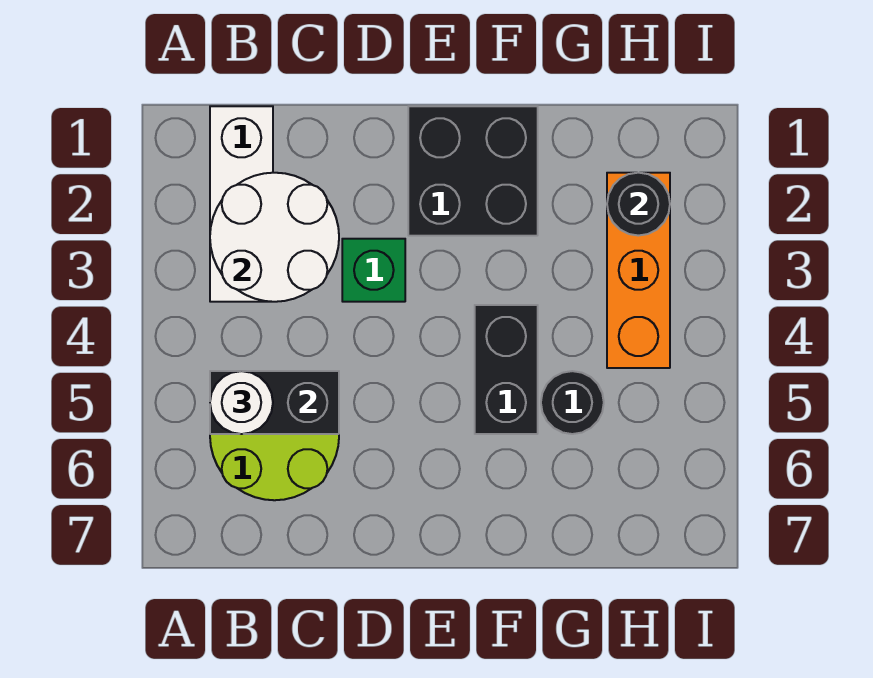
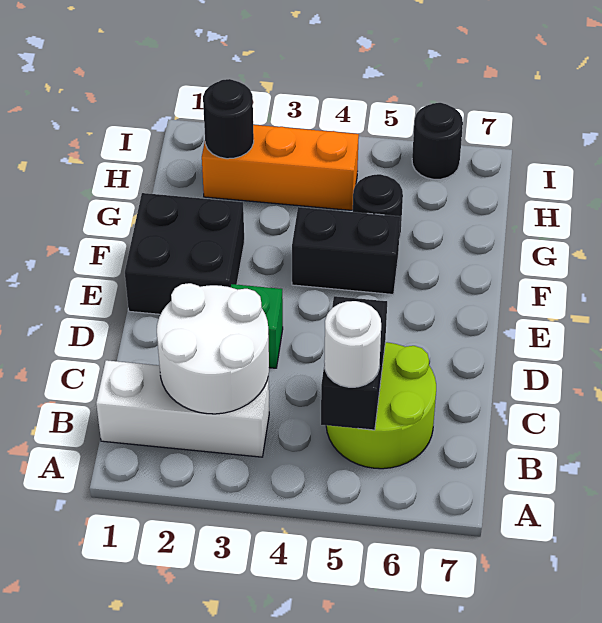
none -> black round brick I6 level 1

